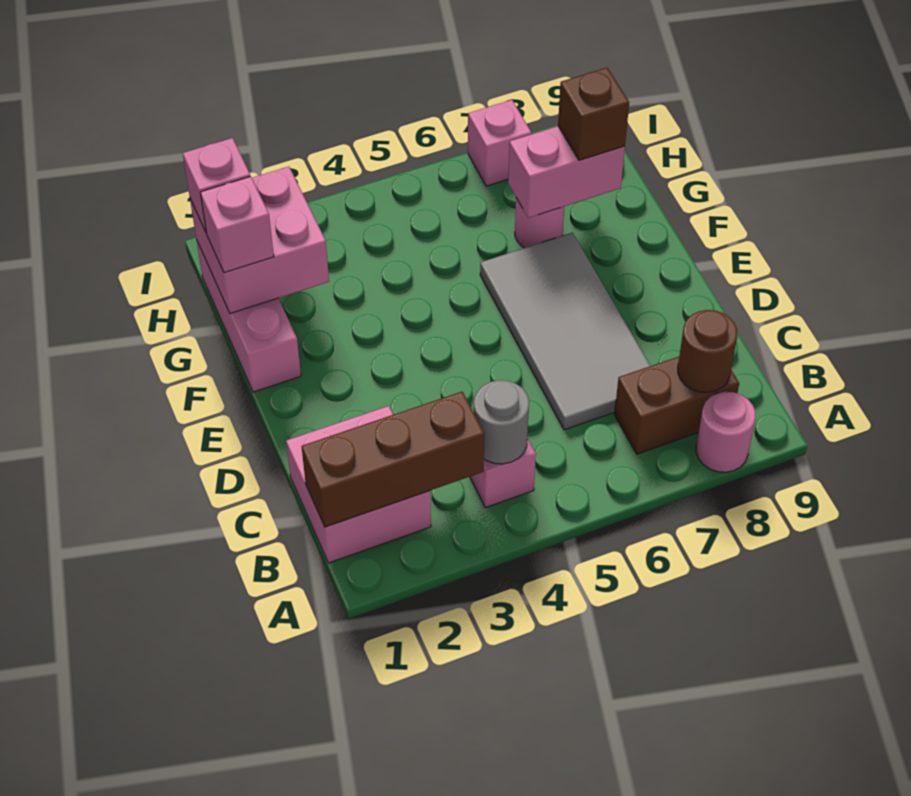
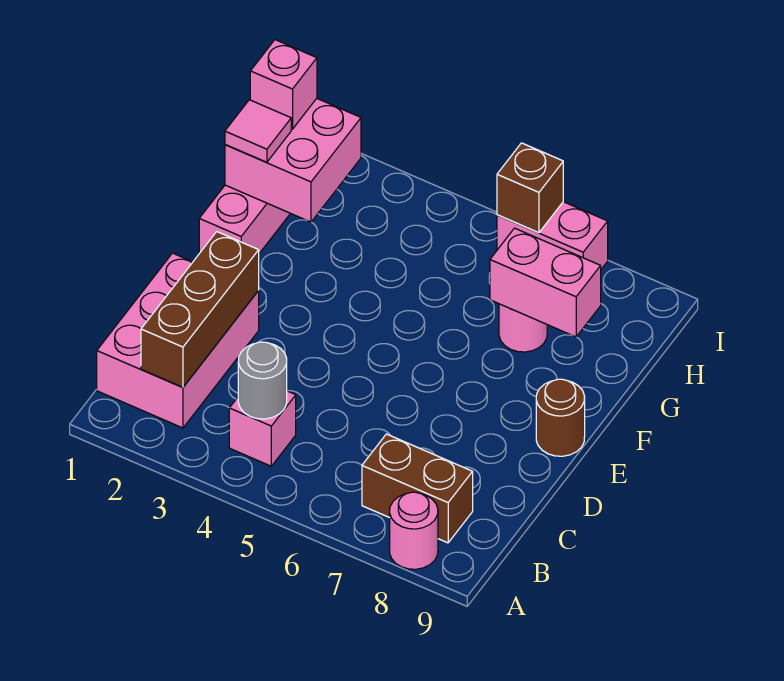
pink brick B1:C2 level 1 -> pink brick B1:D2 level 1
brown brick B1:B3 level 2 -> brown brick B2:D2 level 2
brown round brick B8 level 2 -> brown round brick E9 level 1
grey tile C6:F7 level 1 -> none
pink brick G1 level 3 -> pink tile G1 level 3
brown brick G8 level 3 -> brown brick I6 level 2
pink brick I7 level 1 -> pink brick I6:I7 level 1

